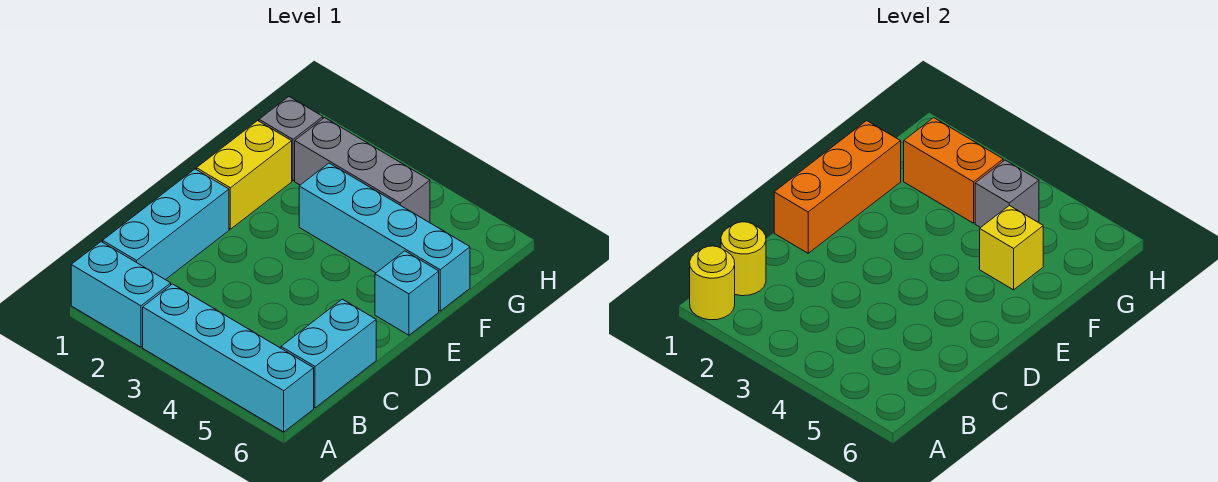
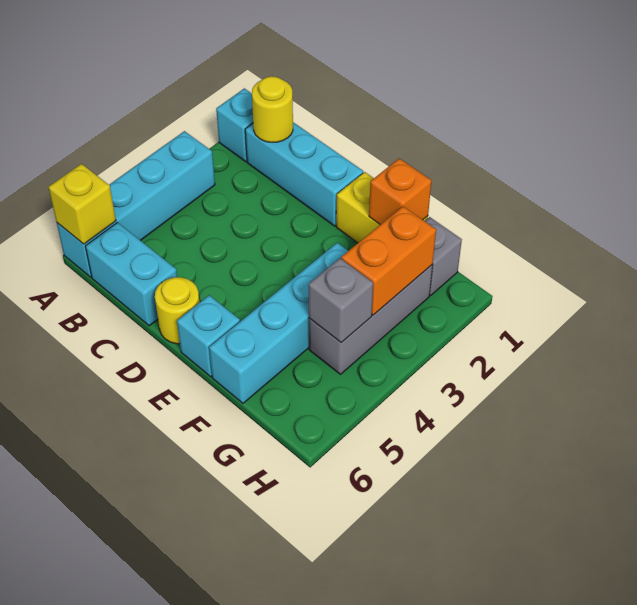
cyan brick A1:A2 level 1 -> cyan brick A1 level 1
yellow round brick A1 level 2 -> yellow round brick D6 level 1
orange brick D1:F1 level 2 -> orange brick F1 level 2
yellow brick F5 level 2 -> yellow brick A6 level 2

